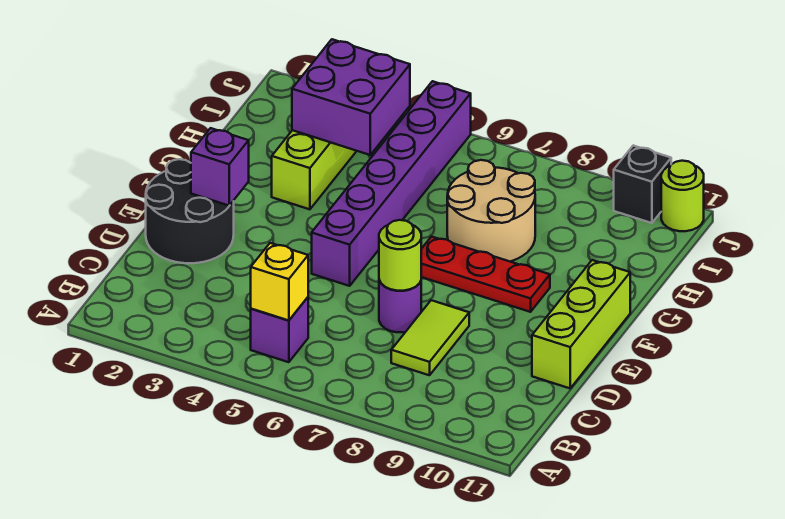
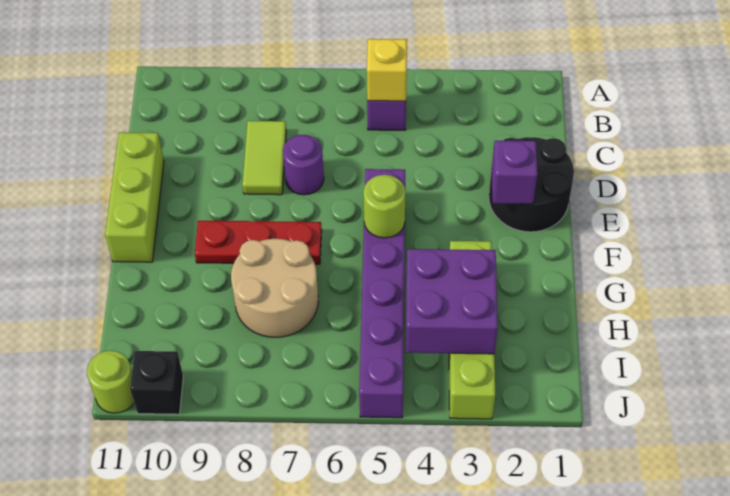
lime round brick D7 level 2 -> lime round brick F5 level 2

